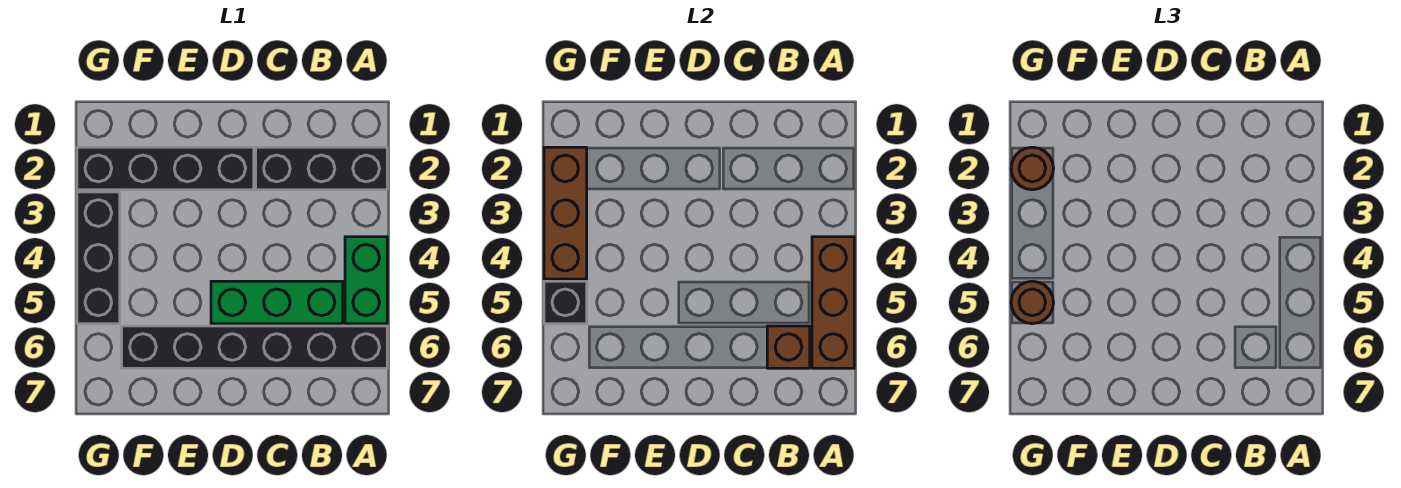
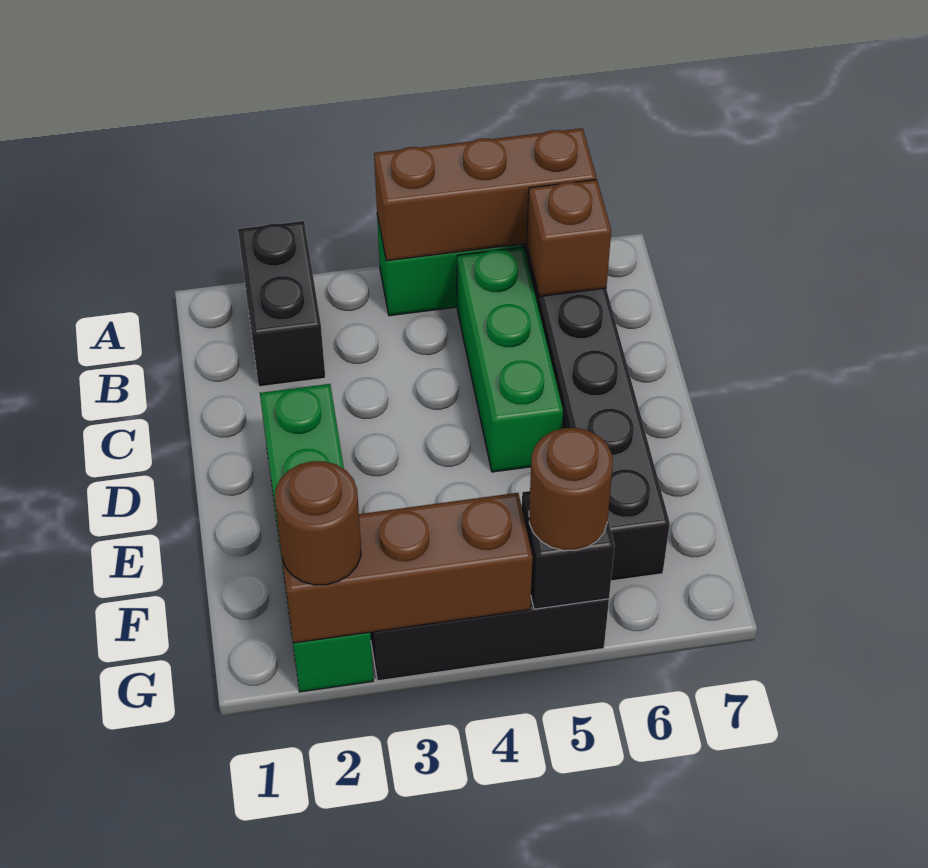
black brick A2:C2 level 1 -> black brick A2:B2 level 1
black brick D2:G2 level 1 -> green brick D2:G2 level 1

